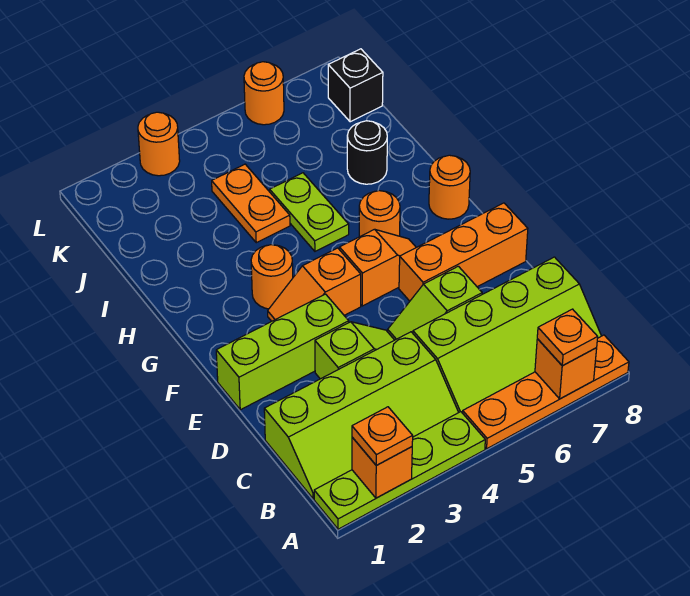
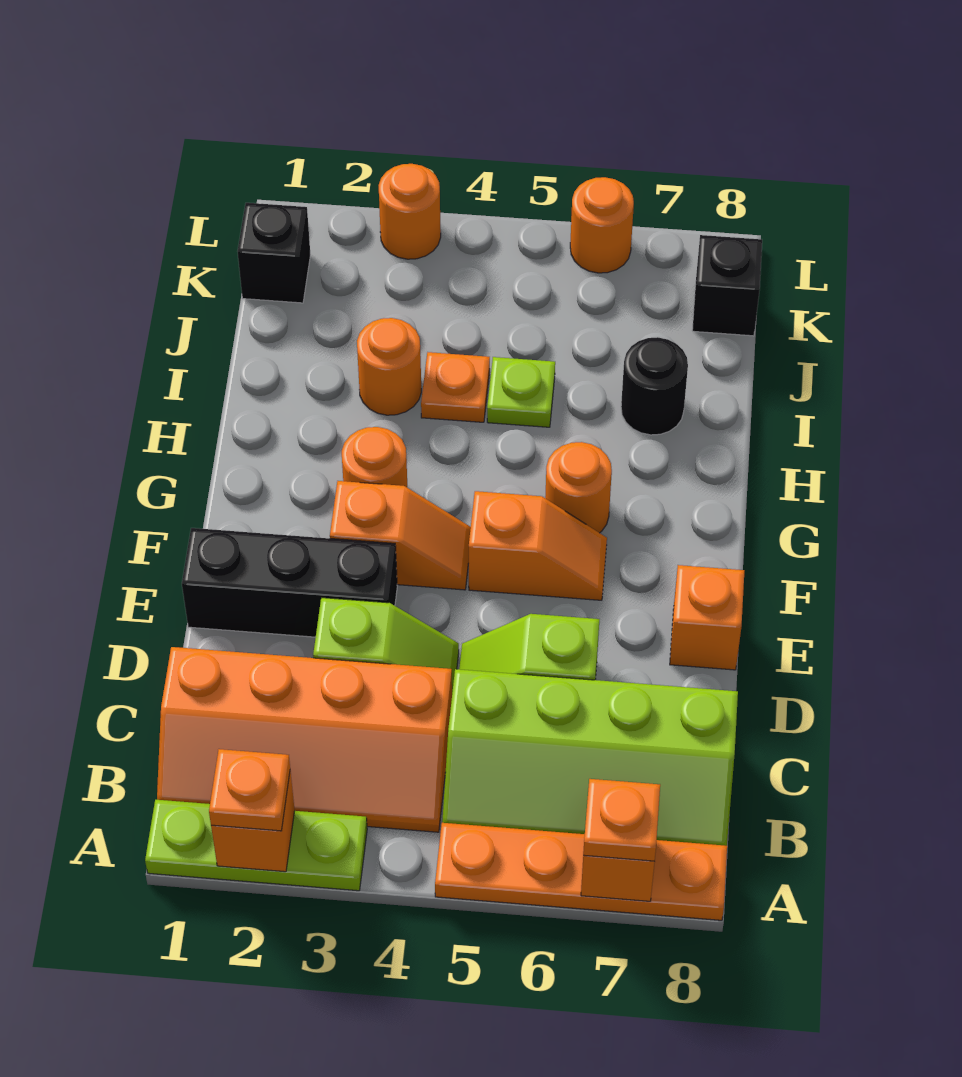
lime plate A1:A4 level 1 -> lime plate A1:A3 level 1
lime slope B1:C4 level 1 top C -> orange slope B1:C4 level 1 top C
lime brick E1:E3 level 1 -> black brick E1:E3 level 1
orange brick E6:E8 level 1 -> orange brick E8 level 1
orange slope F3:F4 level 1 top 4 -> orange slope F3:F4 level 1 top 3
orange round brick G8 level 1 -> orange round brick I3 level 1
lime plate H5:I5 level 1 -> lime plate I5 level 1
orange plate I4:J4 level 1 -> orange plate I4 level 1
none -> black brick K1 level 1

